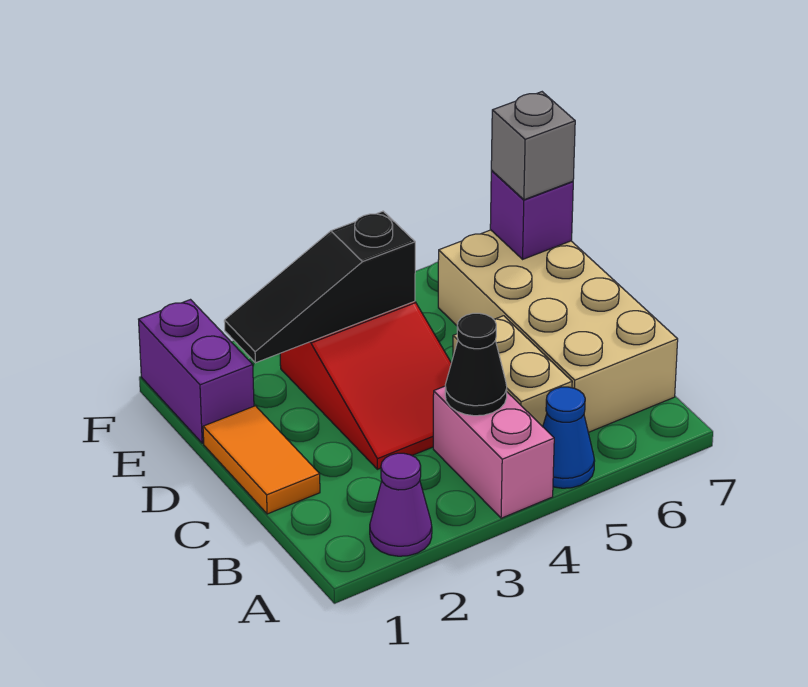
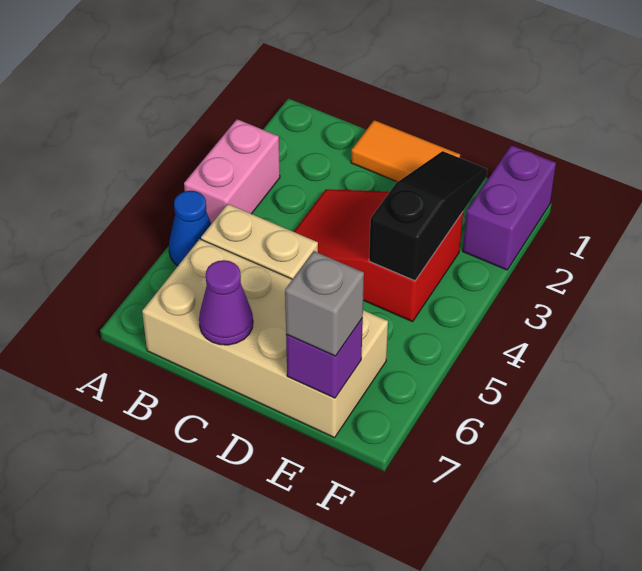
purple cone A2 level 1 -> purple cone C7 level 2
pink brick A4:B4 level 1 -> pink brick A3:A4 level 1
black cone B4 level 2 -> none
purple brick E1:F1 level 1 -> purple brick F1:F2 level 1

